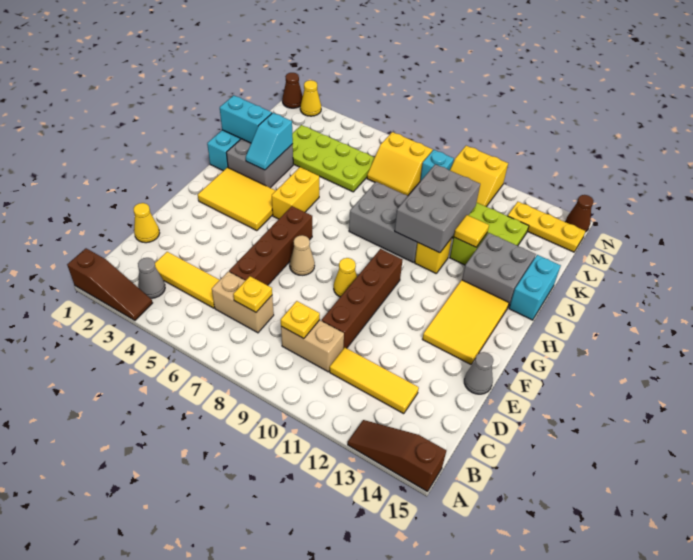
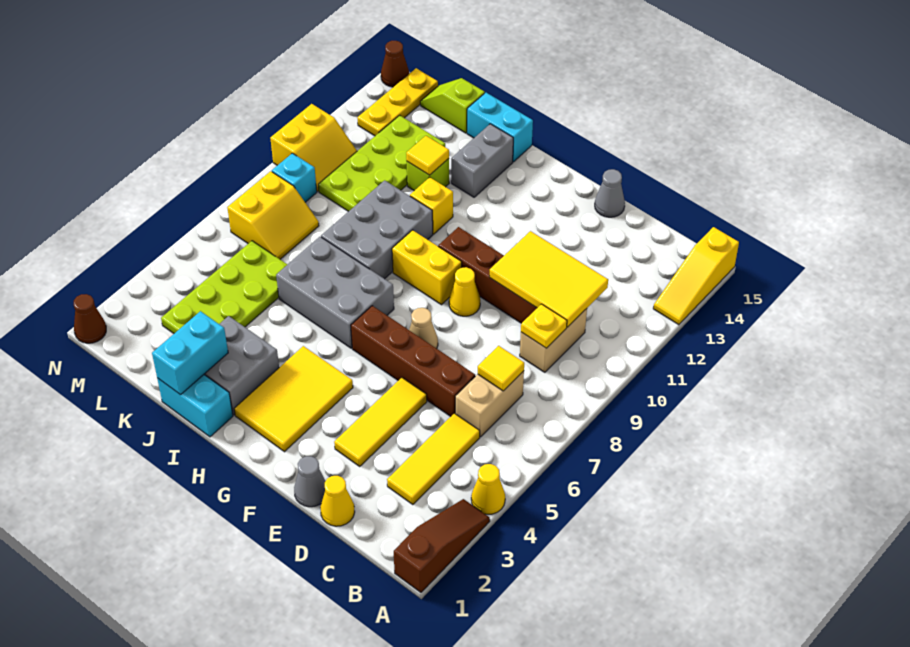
brown slope A13:A15 level 1 top 15 -> yellow slope A13:A15 level 1 top 15
grey cone B3 level 1 -> grey cone E1 level 1
yellow plate C7 level 2 -> yellow tile C7 level 2
yellow tile C11:C13 level 1 -> yellow tile E3:E5 level 1
yellow tile F13:H14 level 1 -> yellow tile C10:E11 level 2
yellow brick H5:I5 level 1 -> yellow brick G9:H9 level 1
cyan slope I3:J3 level 2 top J -> none
grey brick I10:K11 level 2 -> grey brick H6:J7 level 1
grey brick I13:J14 level 1 -> grey brick I13:I14 level 1
none -> lime slope K15:L15 level 1 top K
yellow cone N2 level 1 -> yellow cone A4 level 1

